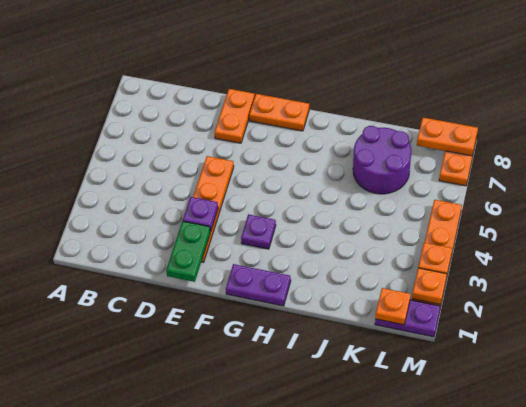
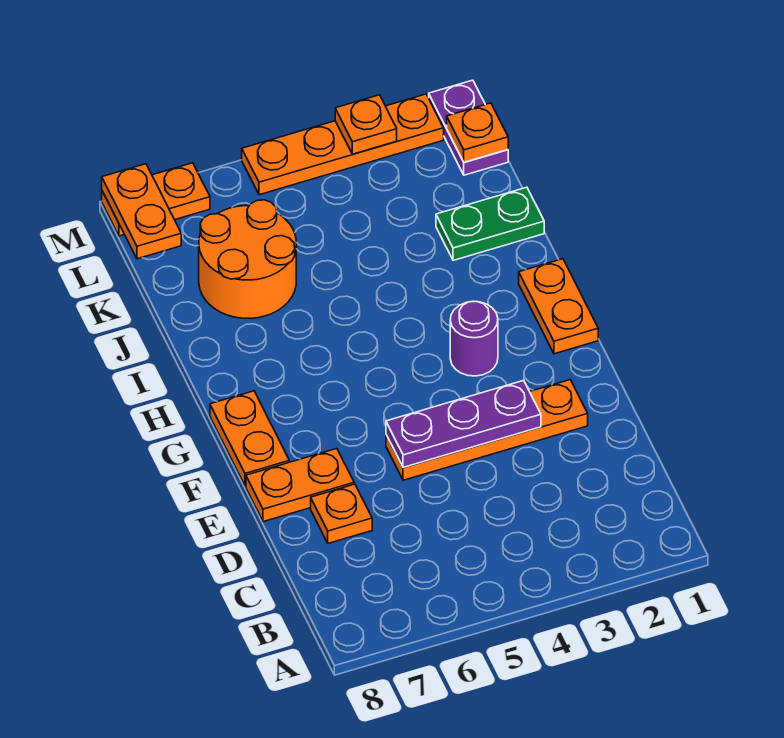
green plate E1:E2 level 2 -> green plate J1:J2 level 1
purple plate E3 level 2 -> purple plate E3:E5 level 2
purple plate G1:H1 level 1 -> orange plate G1:H1 level 1
purple plate G3 level 1 -> purple round brick G3 level 1
purple round brick J6:K7 level 1 -> orange round brick J6:K7 level 1
orange plate M2 level 2 -> orange plate D7 level 1

